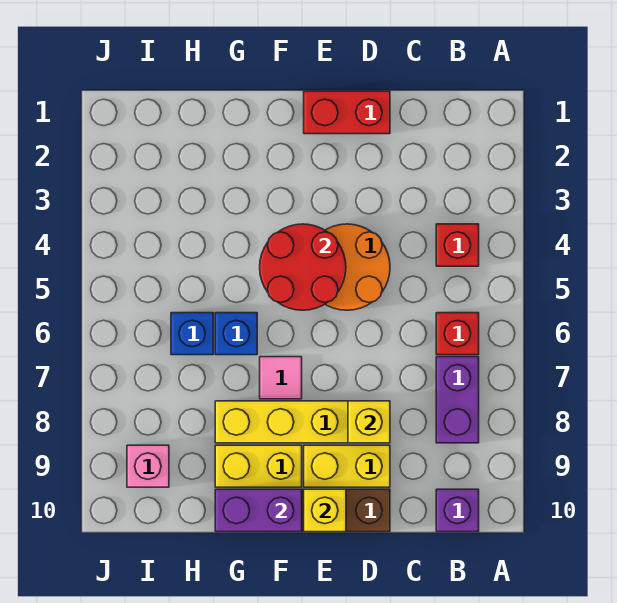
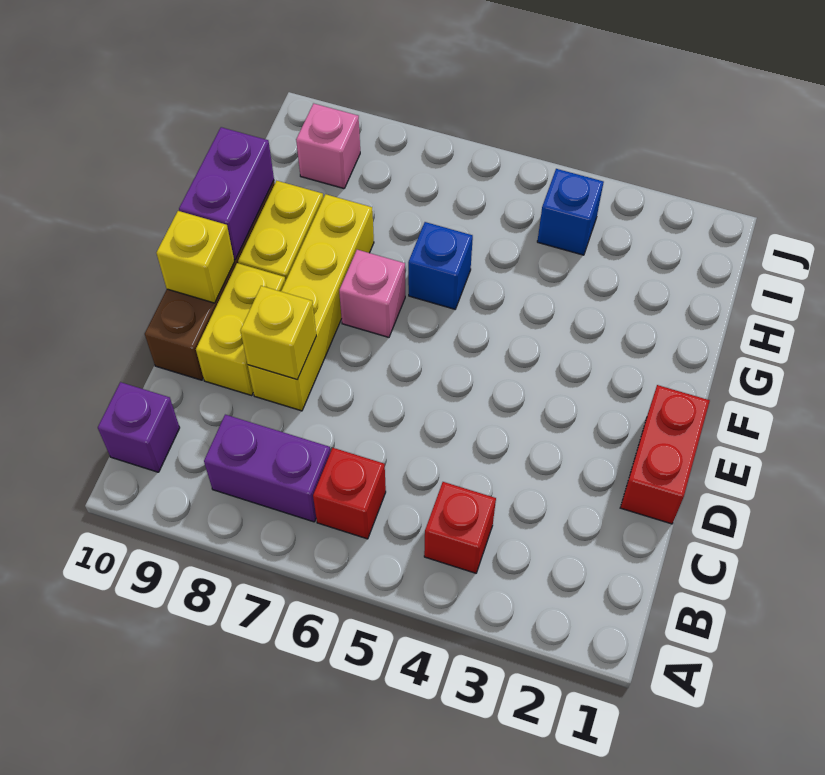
orange round brick D4:E5 level 1 -> none
red round brick E4:F5 level 2 -> none
pink tile F7 level 1 -> pink brick F7 level 1
blue brick H6 level 1 -> blue brick I4 level 1

